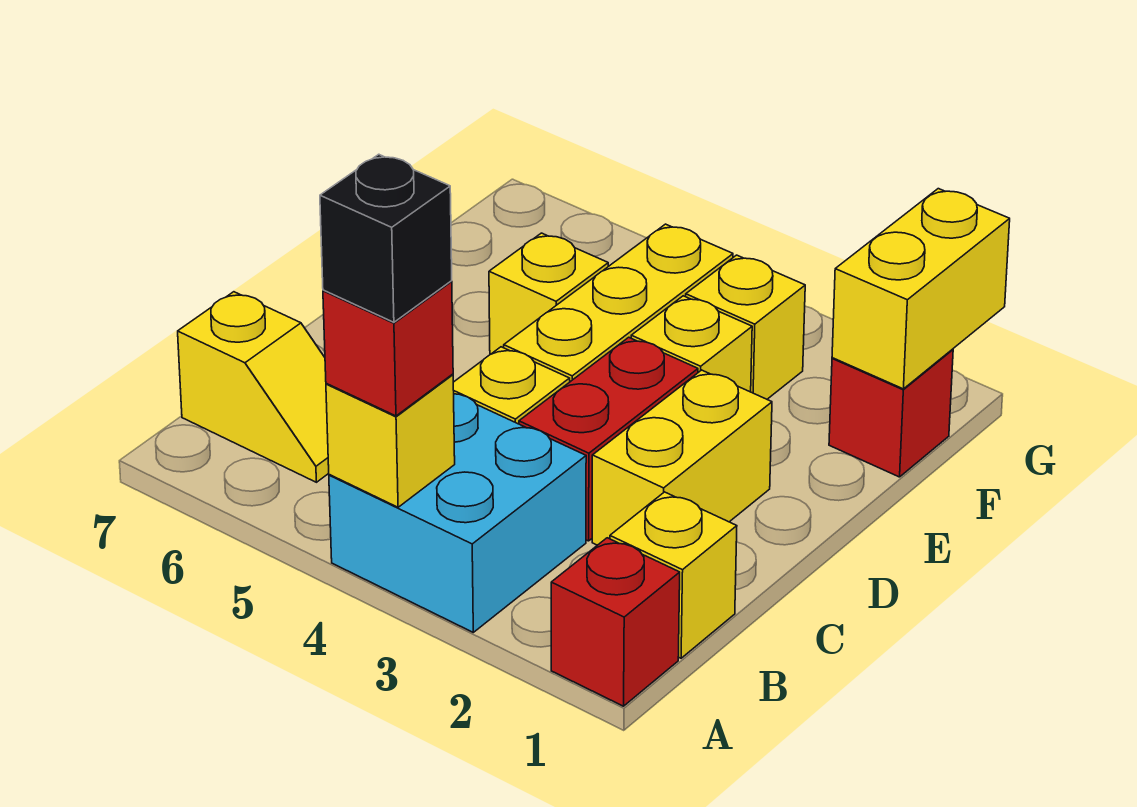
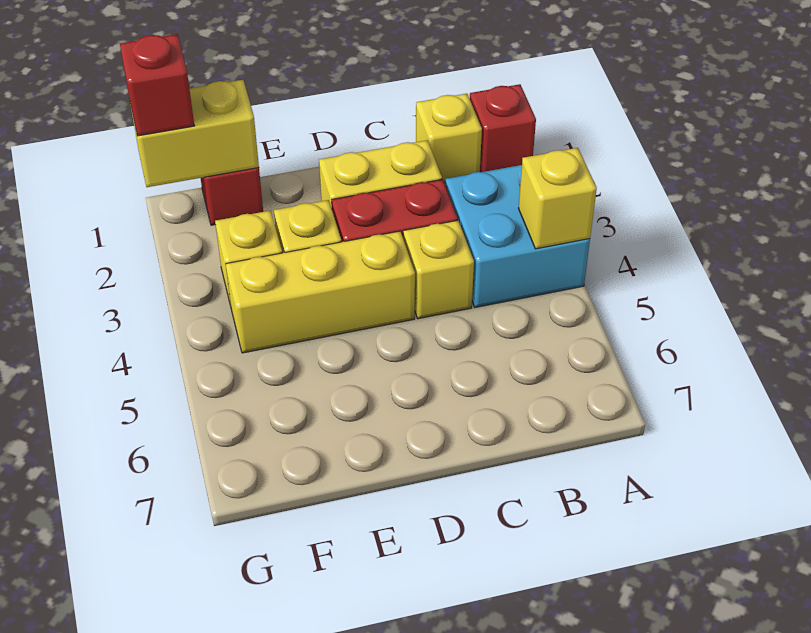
red brick A4 level 3 -> red brick G1 level 3
black brick A4 level 4 -> none
yellow slope B6:B7 level 1 top 7 -> none
yellow brick E5 level 1 -> none

